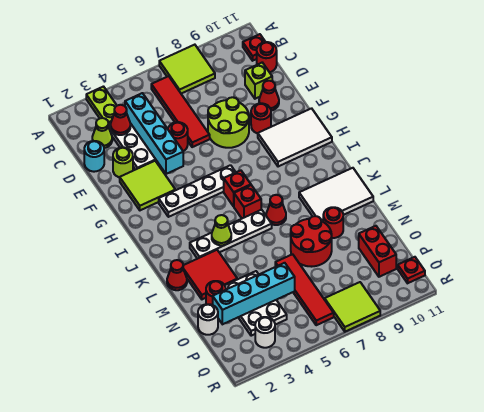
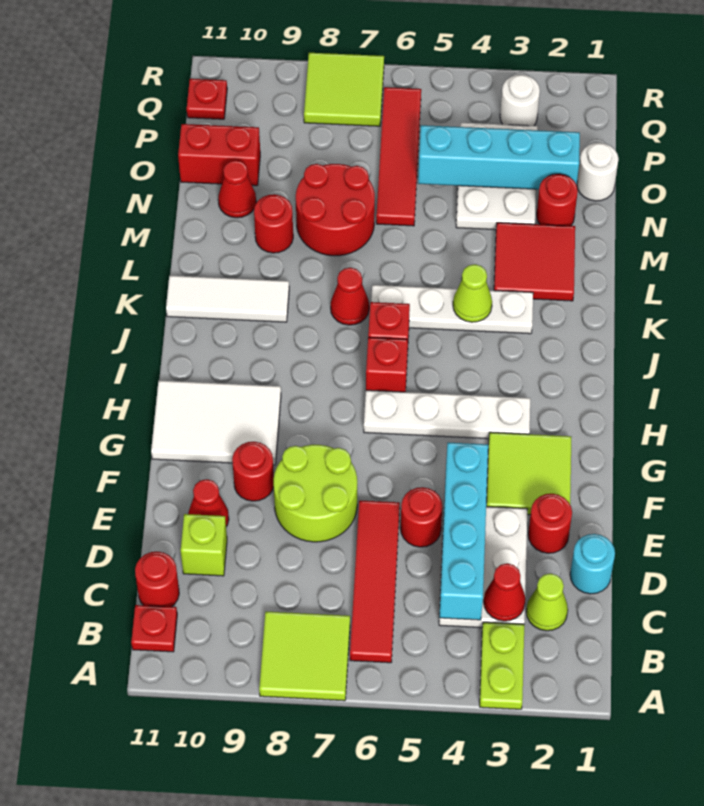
lime round brick E2 level 1 -> red round brick E2 level 1
white tile K9:L11 level 1 -> white tile K9:K11 level 1
red cone L1 level 1 -> red cone N10 level 1
red brick O10:P10 level 1 -> red brick O10:O11 level 1

